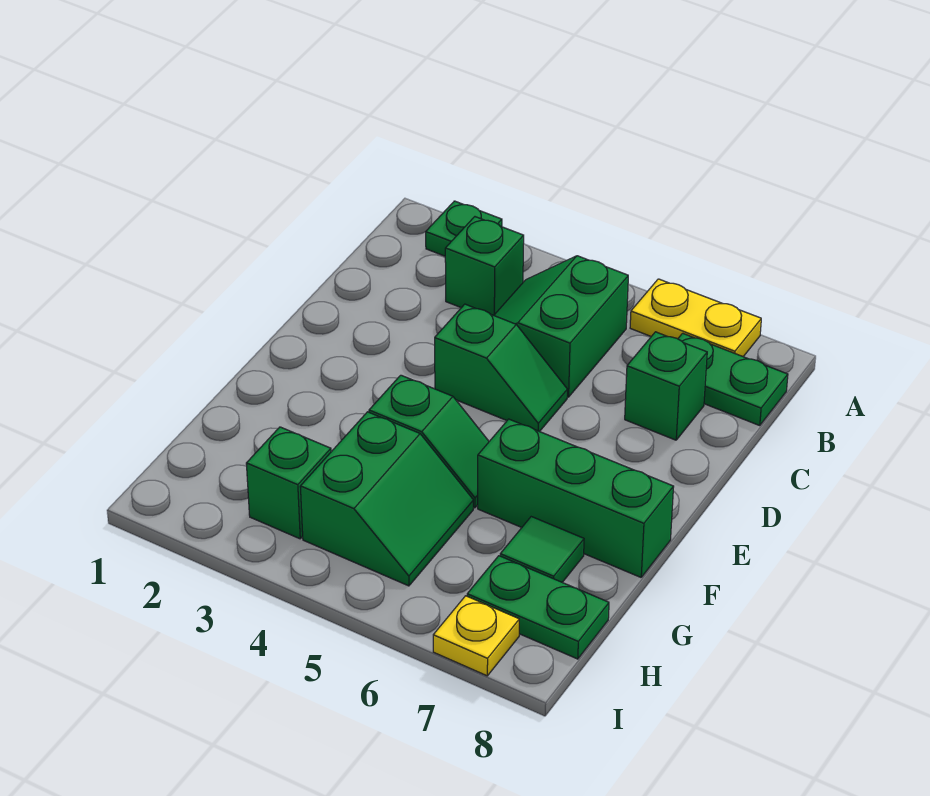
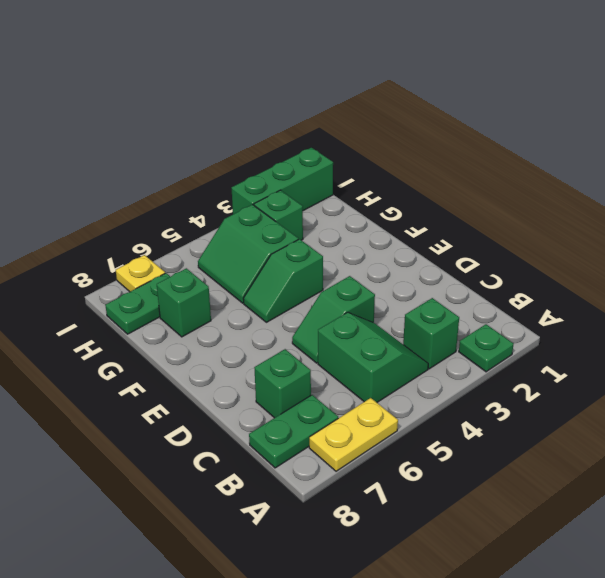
green brick F6:F8 level 1 -> green brick I1:I3 level 1
green tile G7 level 1 -> green brick G7 level 1

